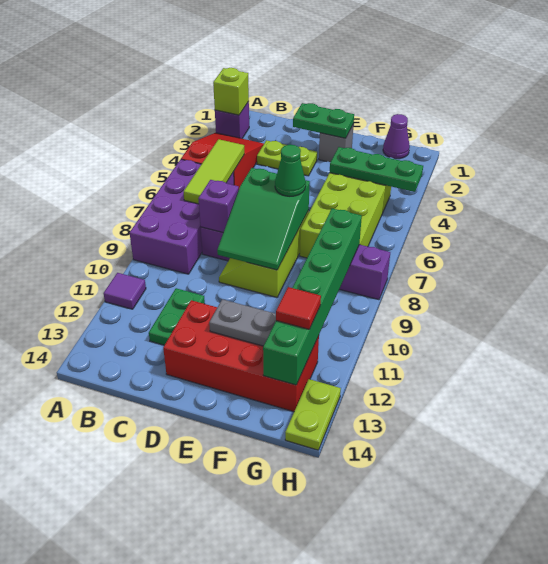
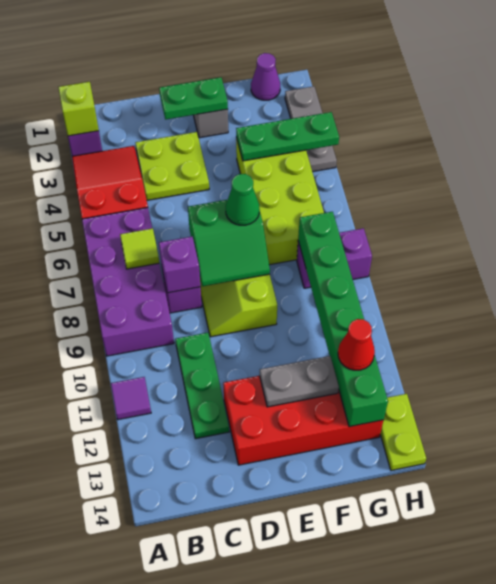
lime tile B5:B7 level 2 -> lime tile B7 level 2
lime plate C3:D3 level 1 -> lime plate C3:D4 level 1
green plate C11:C12 level 1 -> green plate C10:C12 level 1
green slope D7:E9 level 2 top 7 -> green slope D7:E8 level 2 top 7
red tile G12 level 3 -> red cone G12 level 3
none -> grey plate H2:H4 level 1

